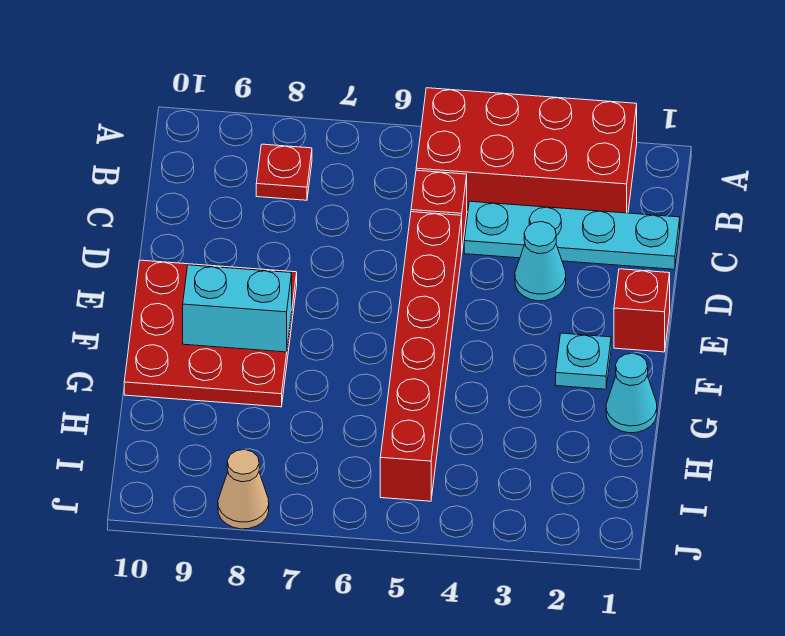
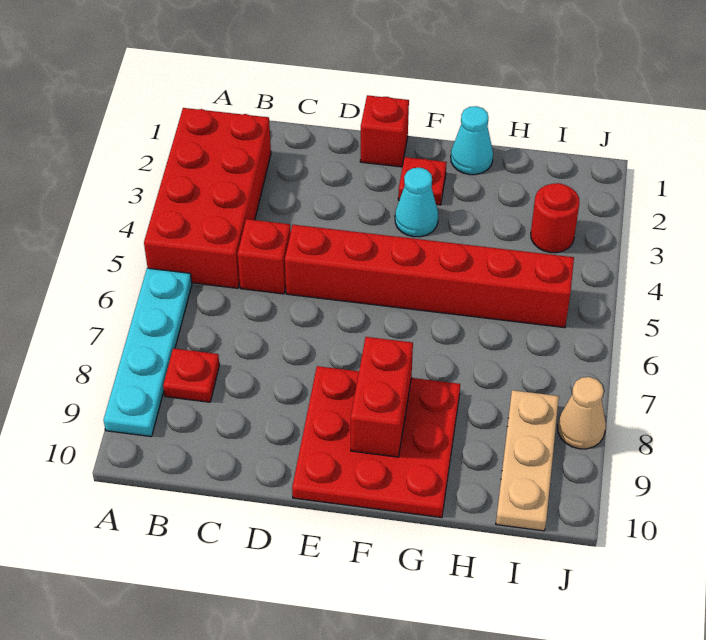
cyan plate C1:C4 level 1 -> cyan plate A6:A9 level 1
cyan cone D3 level 1 -> cyan cone F3 level 1
cyan plate F2 level 1 -> red plate F2 level 1
cyan brick F8:F9 level 2 -> red brick F8:F9 level 2
none -> red round brick I3 level 1
none -> tan plate I8:I10 level 1

